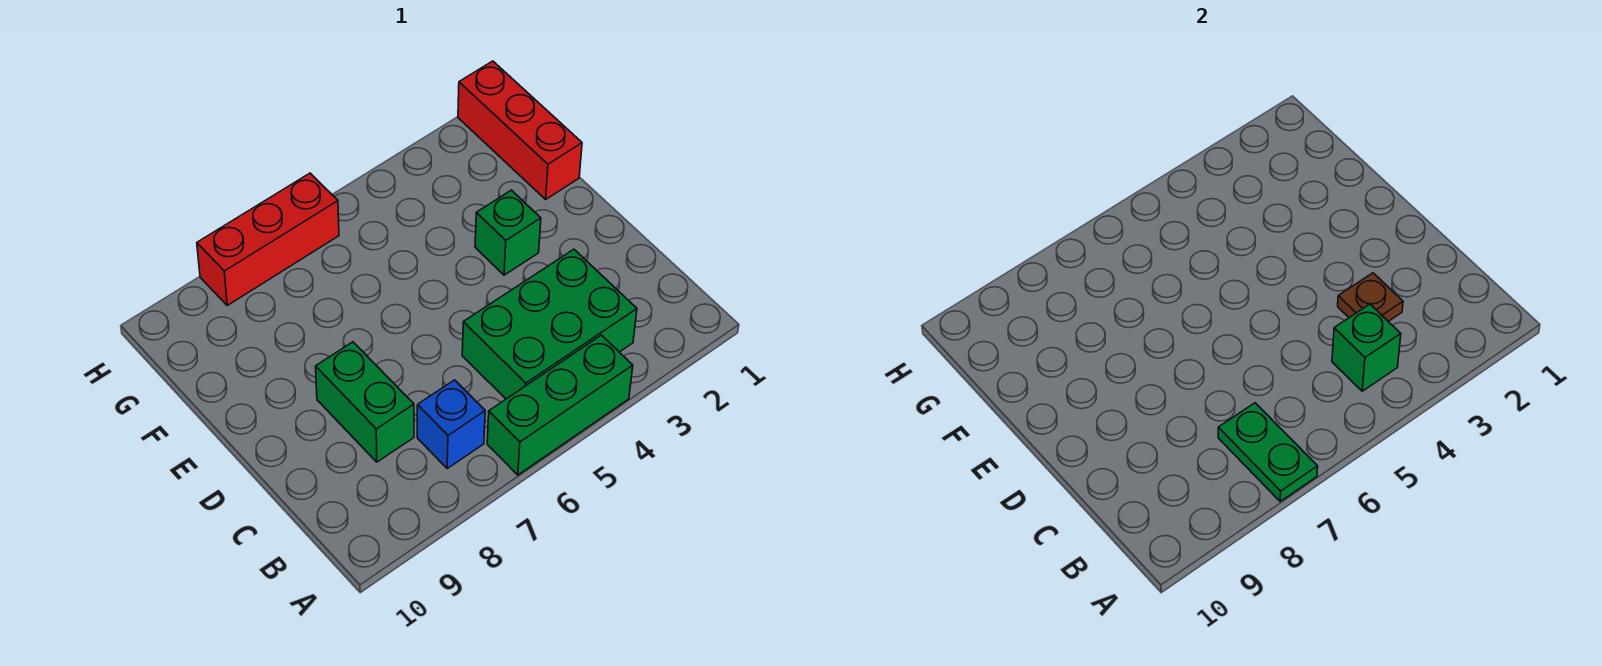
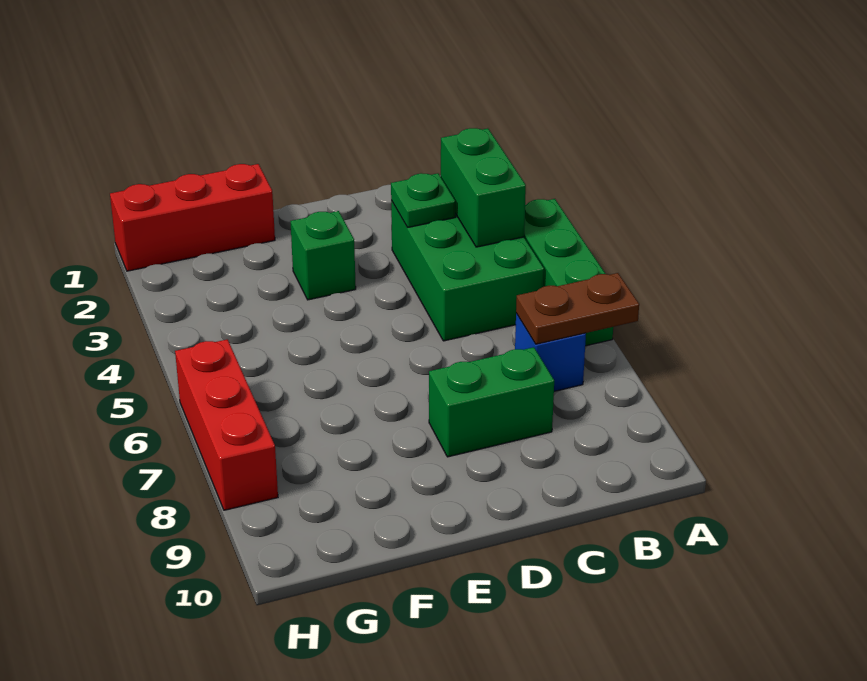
green plate A7:B7 level 2 -> brown plate A7:B7 level 2
green brick B4 level 2 -> green brick B3:B4 level 2
brown plate C3 level 2 -> green plate C3 level 2

